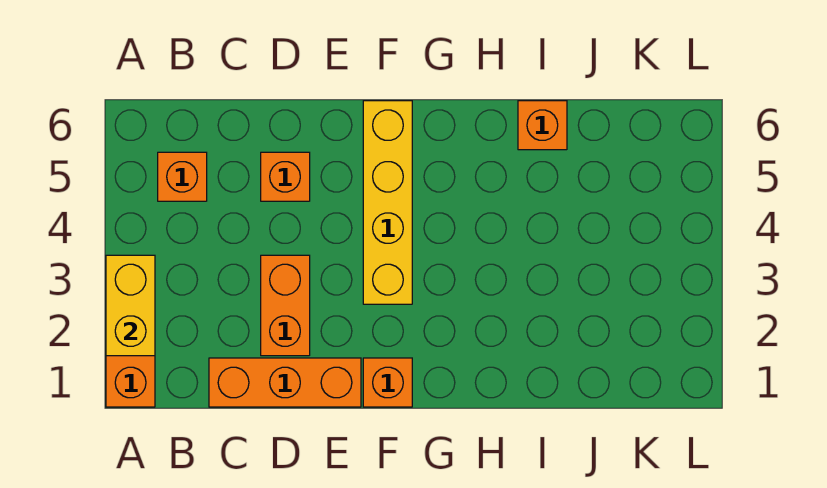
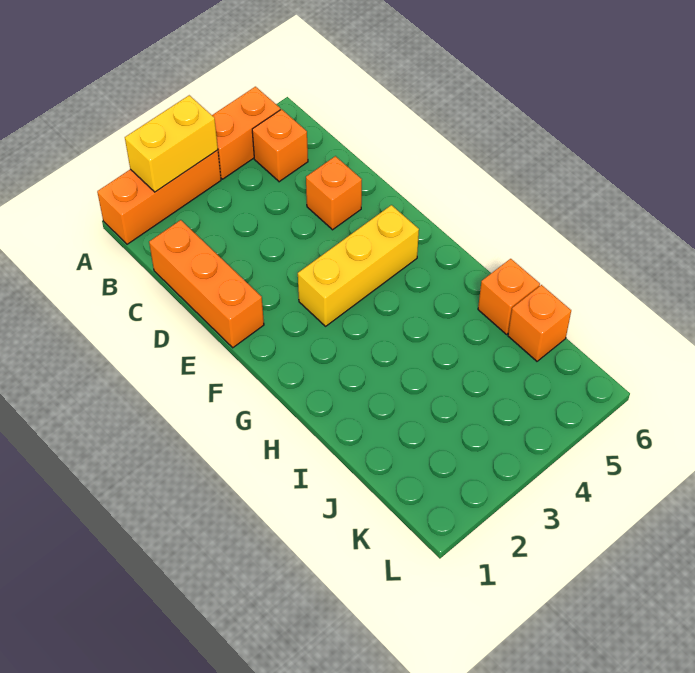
orange brick D2:D3 level 1 -> orange brick A4:A5 level 1
orange brick F1 level 1 -> orange brick J6 level 1
yellow brick F3:F6 level 1 -> yellow brick F3:F5 level 1

